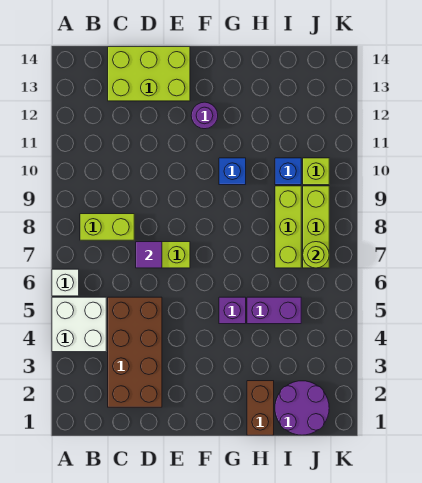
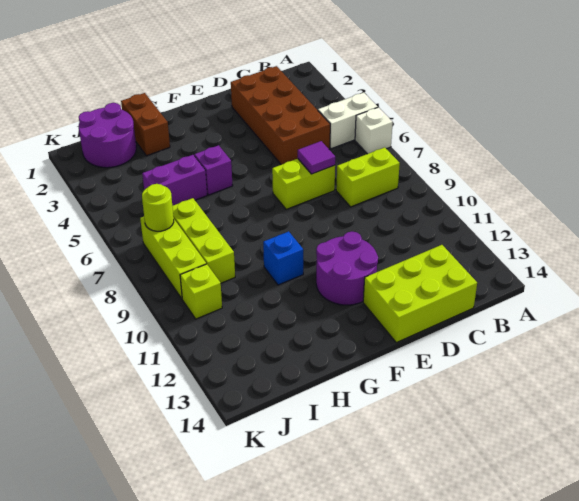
white brick A4:B5 level 1 -> white brick A5:B5 level 1
purple round brick F12 level 1 -> purple round brick E11:F12 level 1
blue brick I10 level 1 -> none

